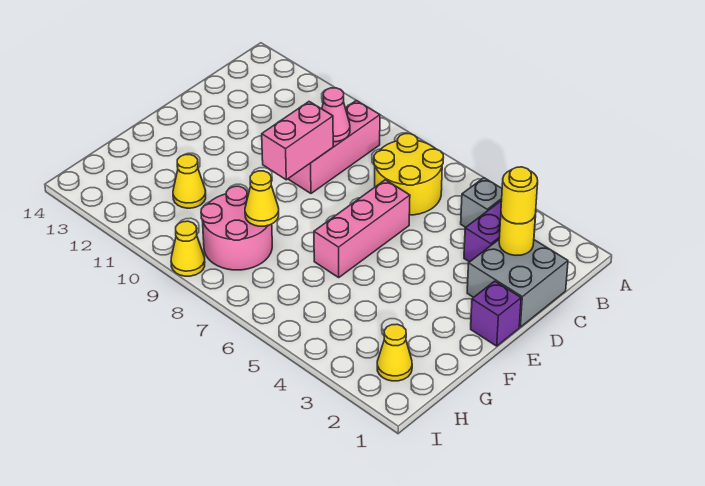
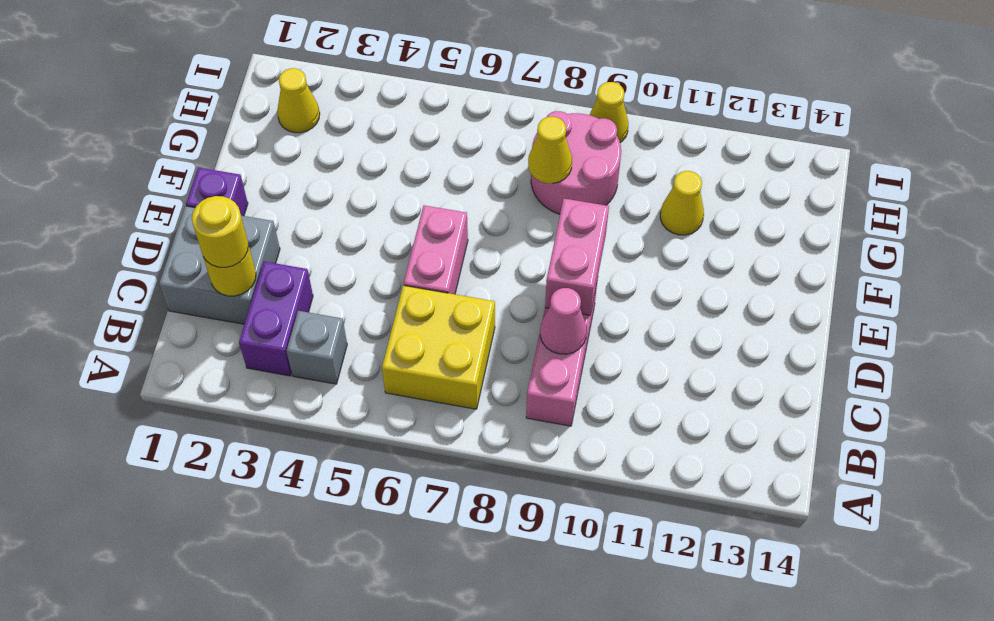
yellow round brick B6:C7 level 1 -> yellow brick B6:C7 level 1
pink brick D6:F6 level 1 -> pink brick D6:E6 level 1

